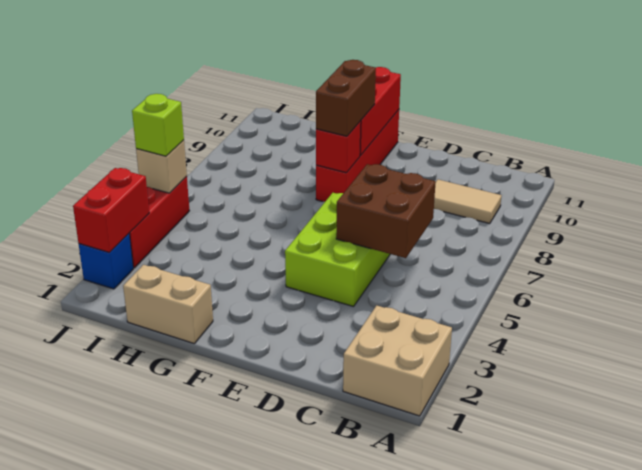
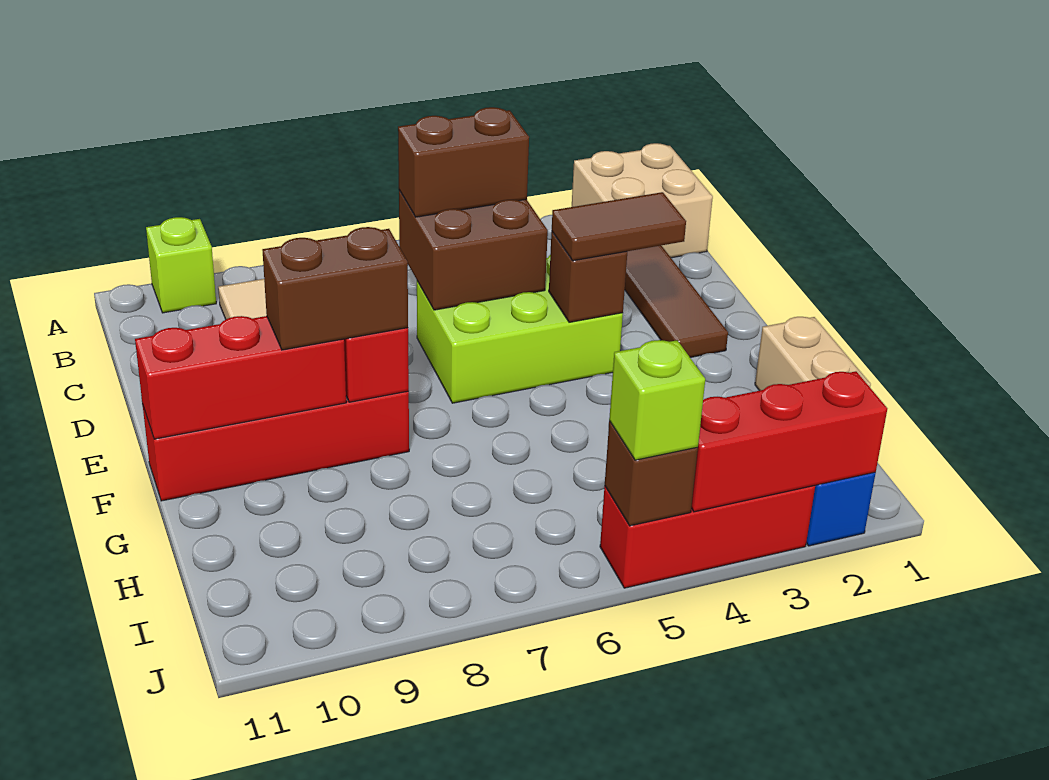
none -> lime brick A10 level 1
none -> brown tile C2:E2 level 1
none -> brown brick C5:C6 level 3
none -> brown tile E3:E4 level 3
none -> brown brick E4 level 2
red brick J2:J3 level 2 -> red brick J2:J4 level 2
tan brick J5 level 2 -> brown brick J5 level 2

